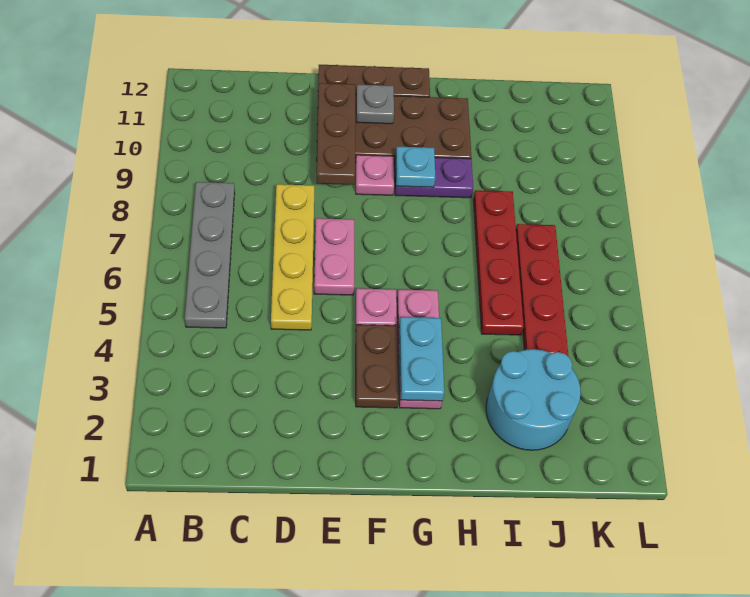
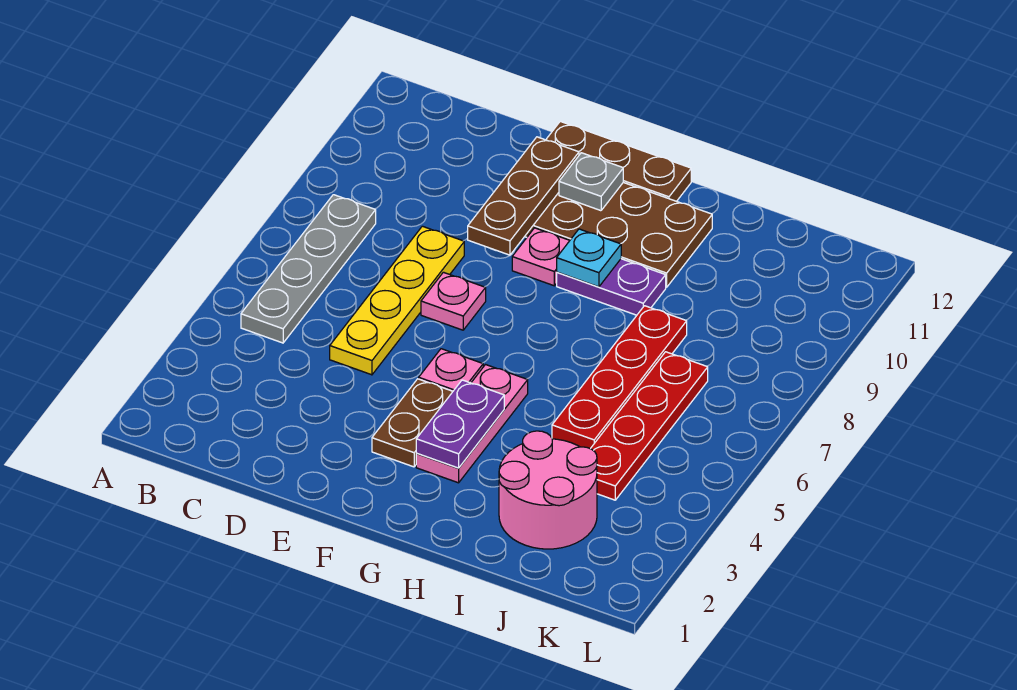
pink plate E6:E7 level 1 -> pink plate E7 level 1
cyan plate G3:G4 level 2 -> purple plate G3:G4 level 2
cyan round brick I2:J3 level 1 -> pink round brick I2:J3 level 1

